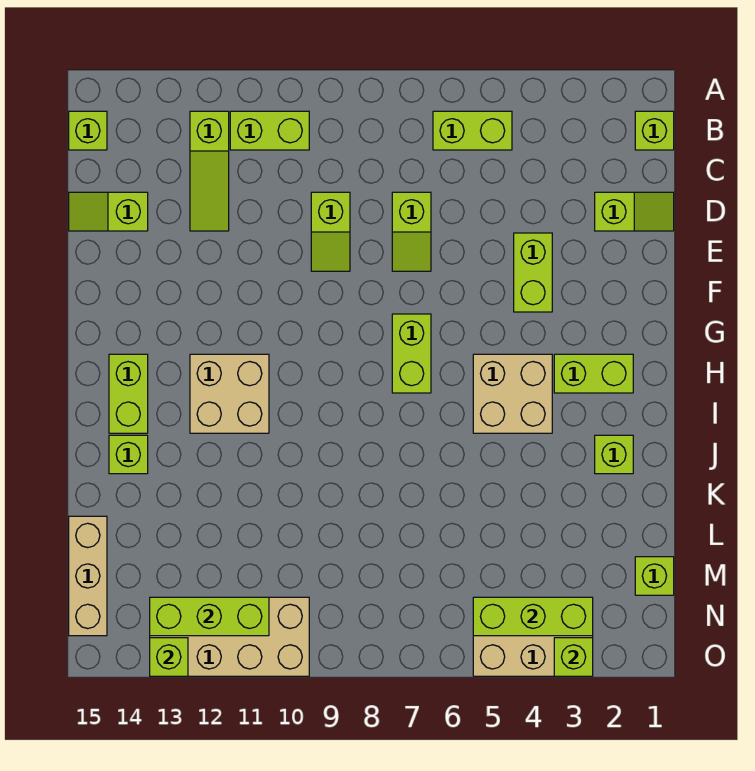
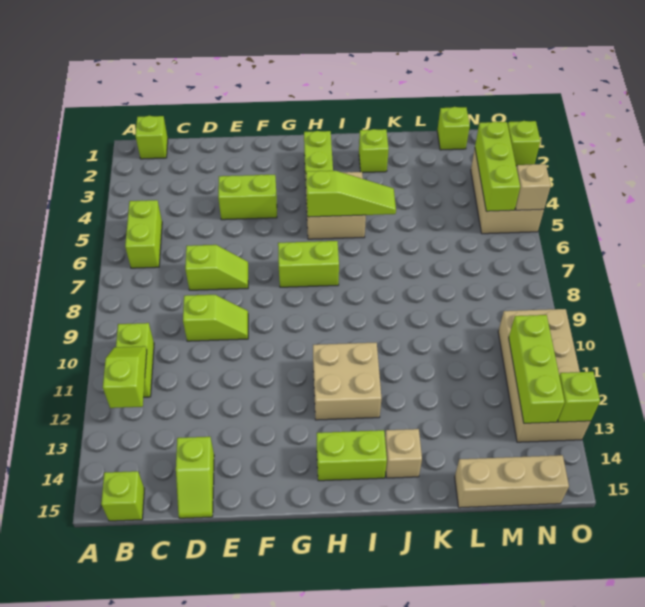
lime slope B12:D12 level 1 top B -> lime slope H5:J5 level 2 top H
lime slope D1:D2 level 1 top 2 -> lime slope B11:B12 level 2 top 12
lime brick J14 level 1 -> tan brick J14 level 1
none -> tan brick O5 level 2

